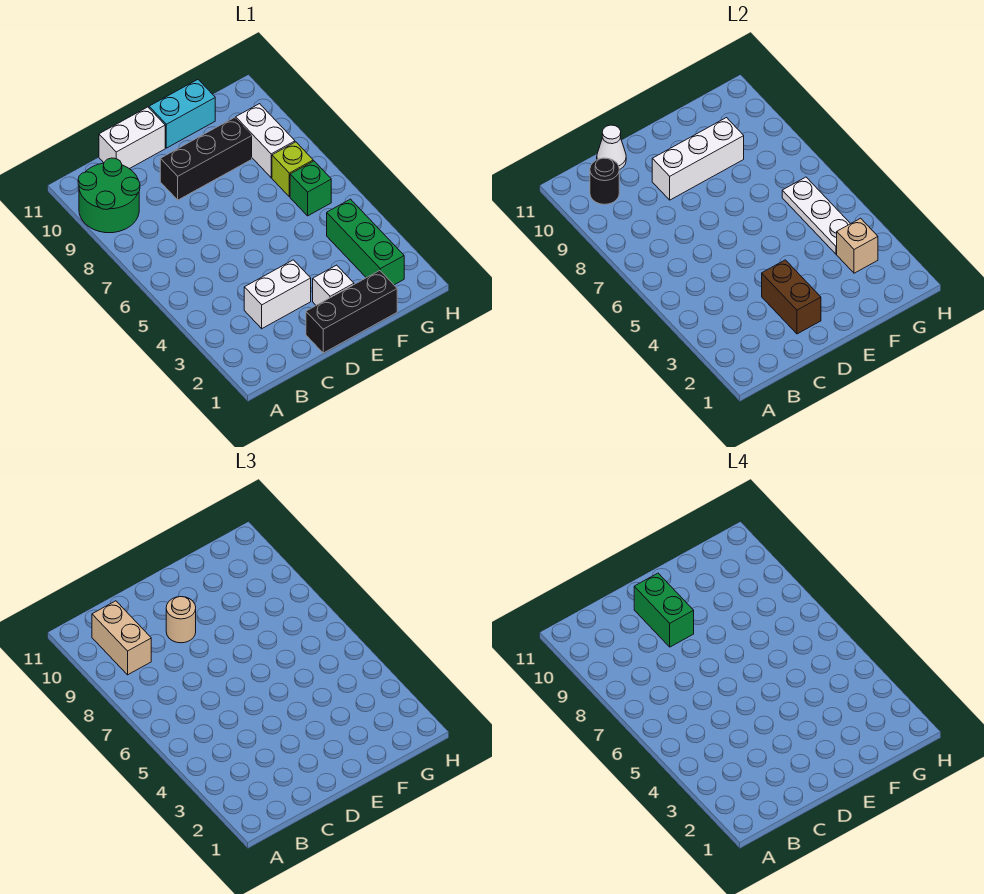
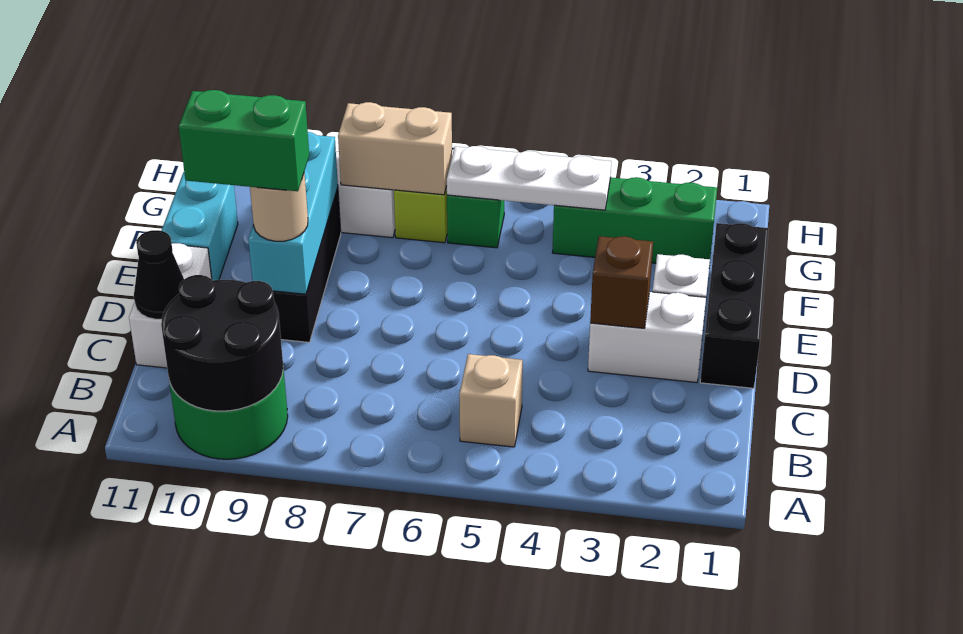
tan brick B9:B10 level 3 -> tan brick G7:G8 level 2
black round brick B10 level 2 -> black round brick A9:B10 level 2
white brick C3:D3 level 1 -> white brick D2:D3 level 1
white cone C11 level 2 -> black cone C11 level 2
brown brick D2:D3 level 2 -> brown brick D3 level 2
white brick D9:F9 level 2 -> cyan brick D9:F9 level 2
tan brick G3 level 2 -> tan brick B5 level 1

